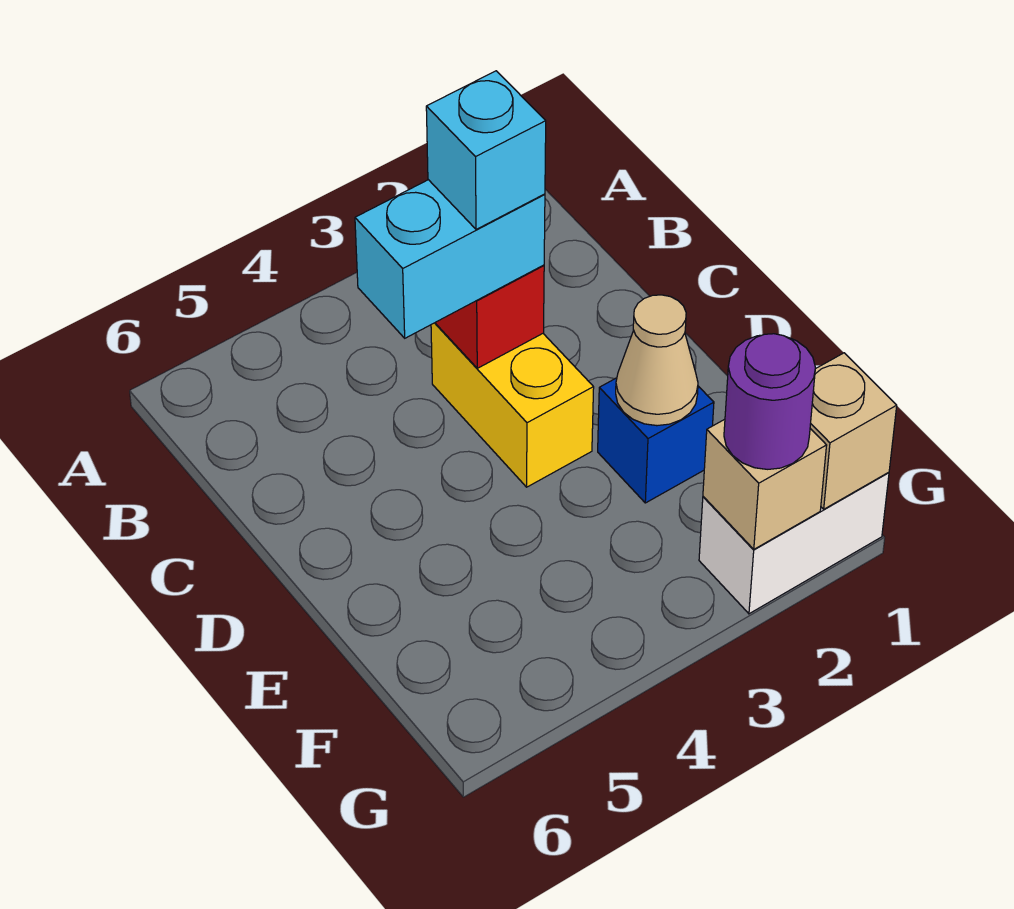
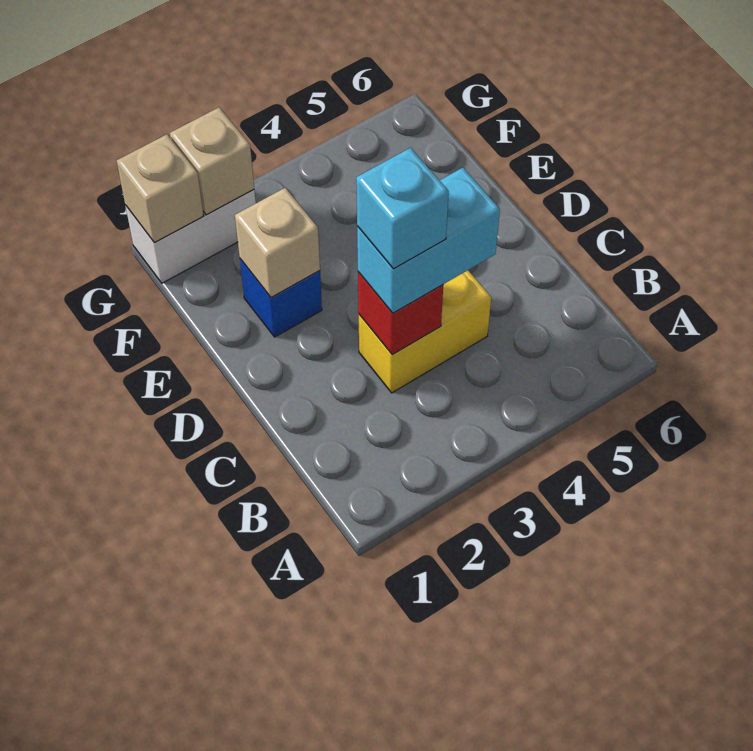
yellow brick C3:D3 level 1 -> yellow brick C3:C4 level 1
tan cone E2 level 2 -> tan brick E2 level 2
purple round brick G2 level 3 -> none

